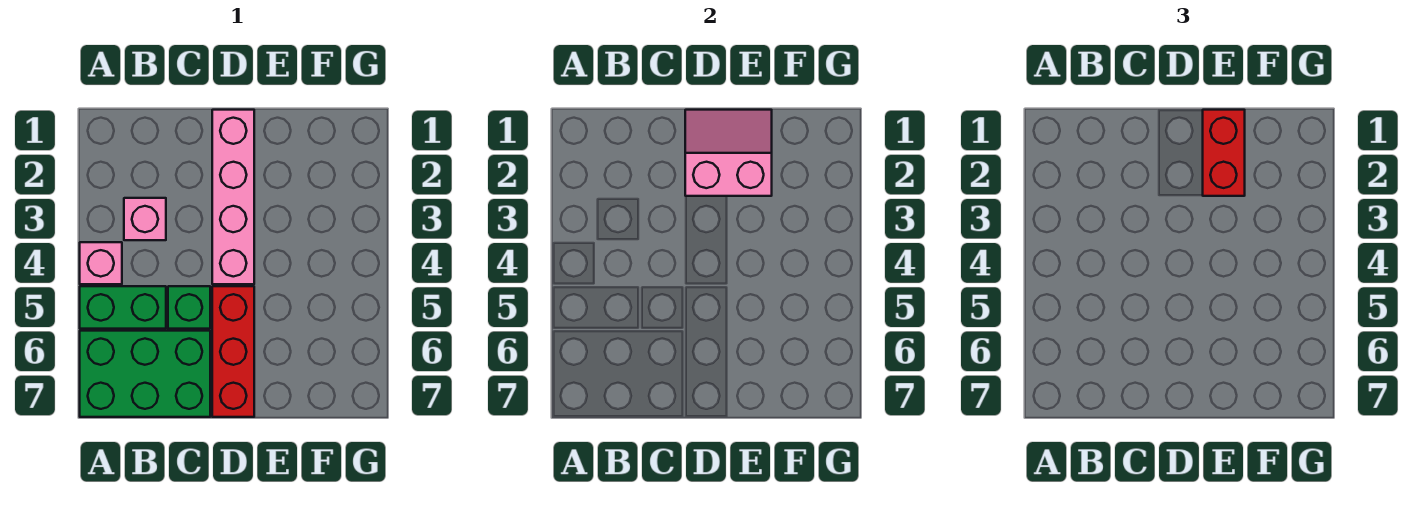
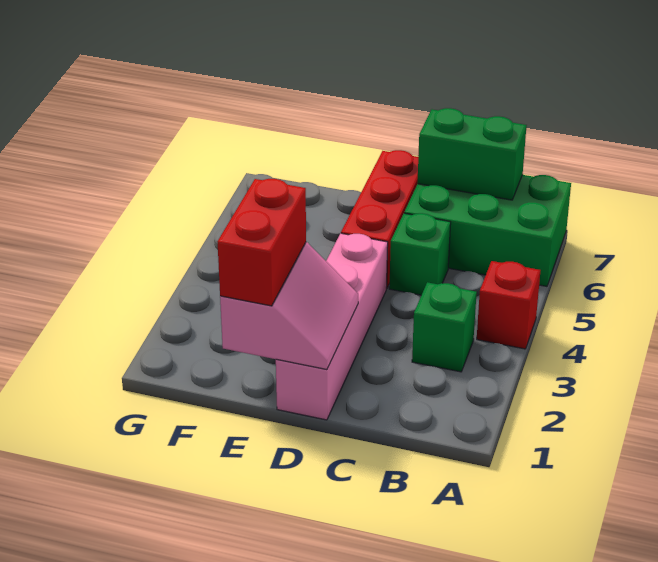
pink brick A4 level 1 -> red brick A4 level 1
green brick A5:B5 level 1 -> green brick B7:C7 level 2
pink brick B3 level 1 -> green brick B3 level 1
pink slope D1:E2 level 2 top 2 -> pink slope D1:E2 level 2 top E

